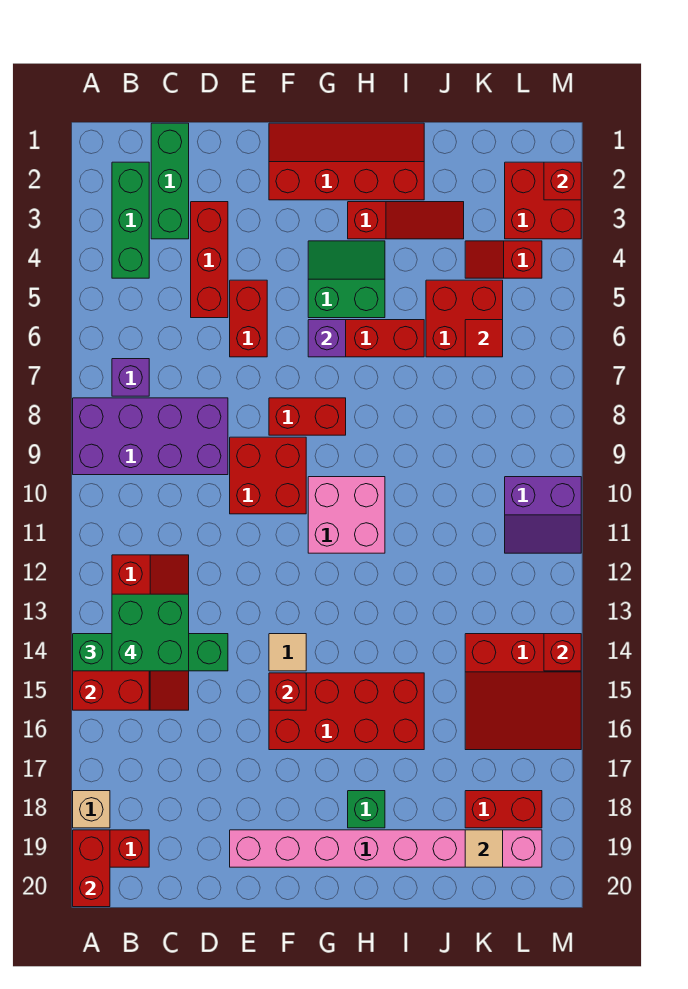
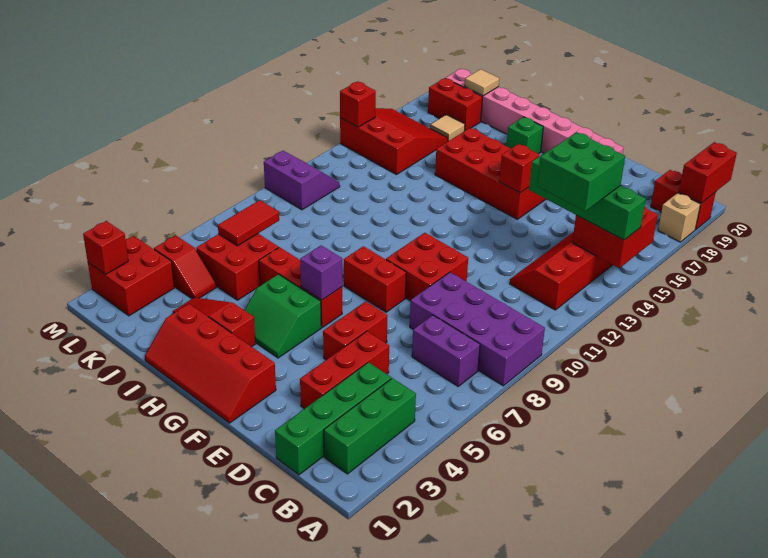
purple brick B7 level 1 -> purple brick B7:C7 level 1
green brick C1:C3 level 1 -> green brick C1:C4 level 1
tan tile F14 level 1 -> tan tile K17 level 1
pink brick G10:H11 level 1 -> none
red tile K6 level 2 -> red tile K6:K7 level 2

